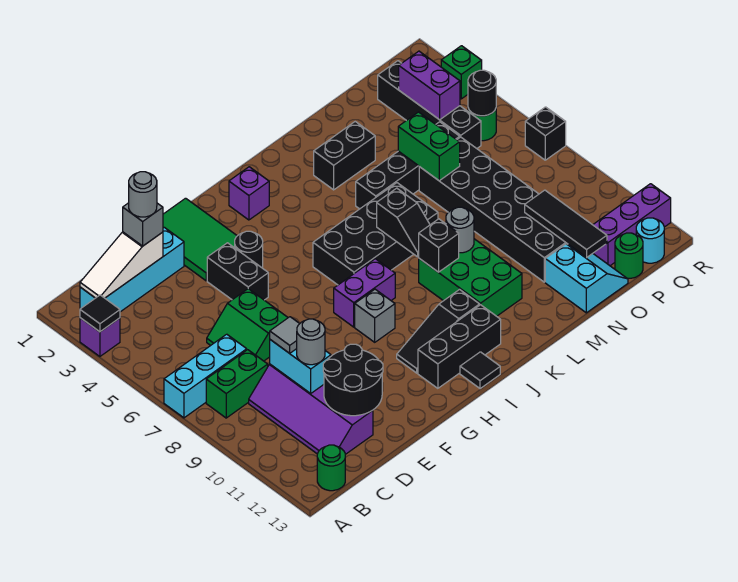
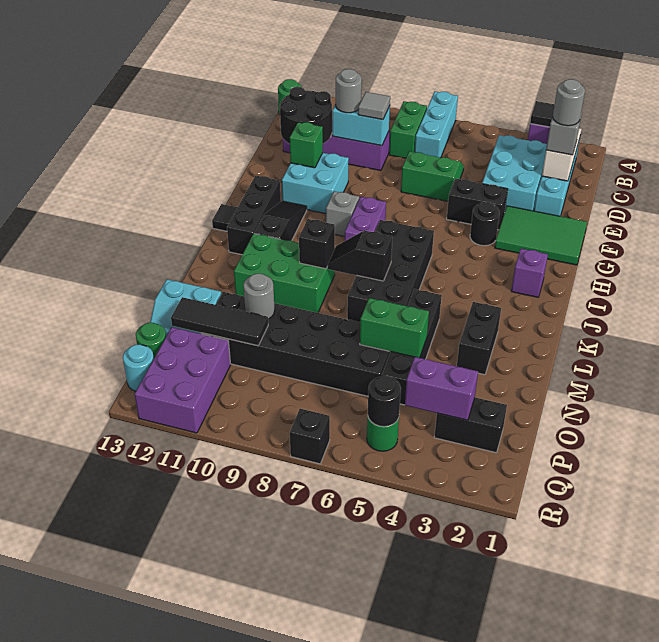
none -> cyan brick C3:E4 level 1
none -> cyan brick F10:G11 level 1
grey round brick L9 level 2 -> grey round brick N10 level 2
black brick P2:P5 level 1 -> black brick P2:P3 level 1
purple brick P12:R12 level 1 -> purple brick P11:R12 level 1
green brick R3 level 1 -> green brick F11 level 2

